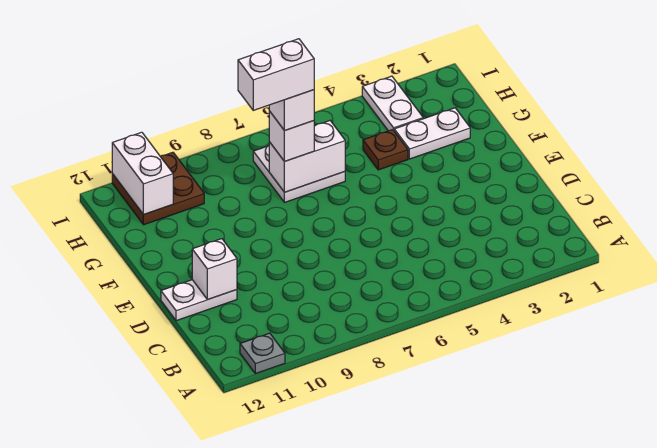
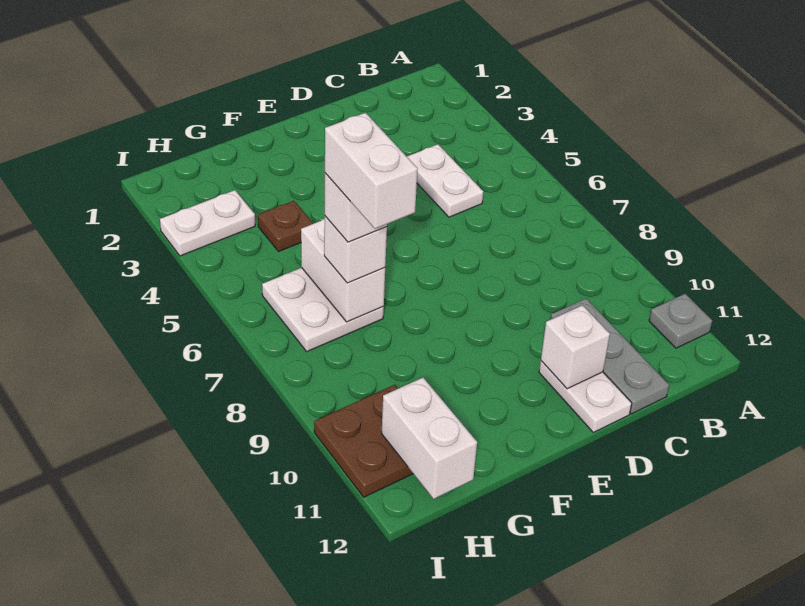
none -> grey plate C10:C12 level 1
white plate G2:G3 level 1 -> white plate C4:C5 level 1
white brick H11:I11 level 2 -> white brick H11:H12 level 2

